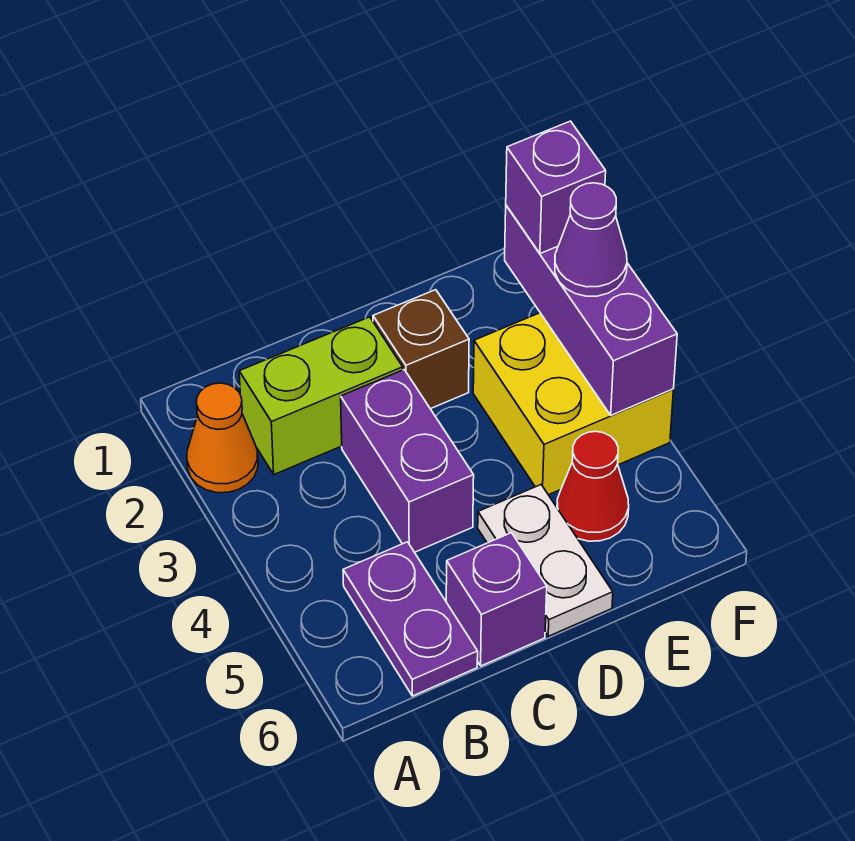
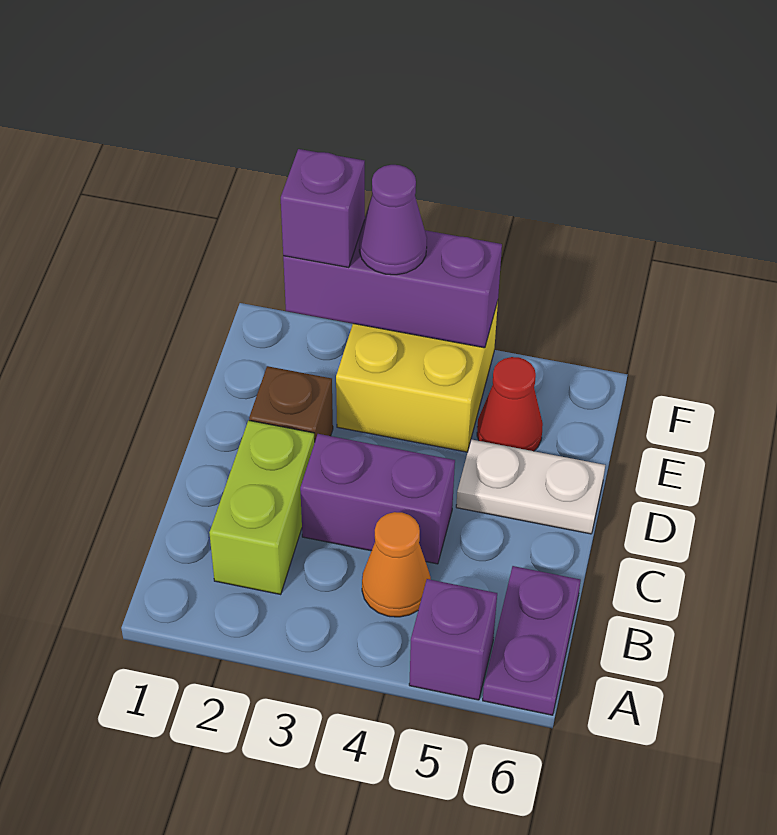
orange cone A2 level 1 -> orange cone B4 level 1
purple plate B5:B6 level 1 -> purple plate A6:B6 level 1
purple brick C6 level 1 -> purple brick A5 level 1

